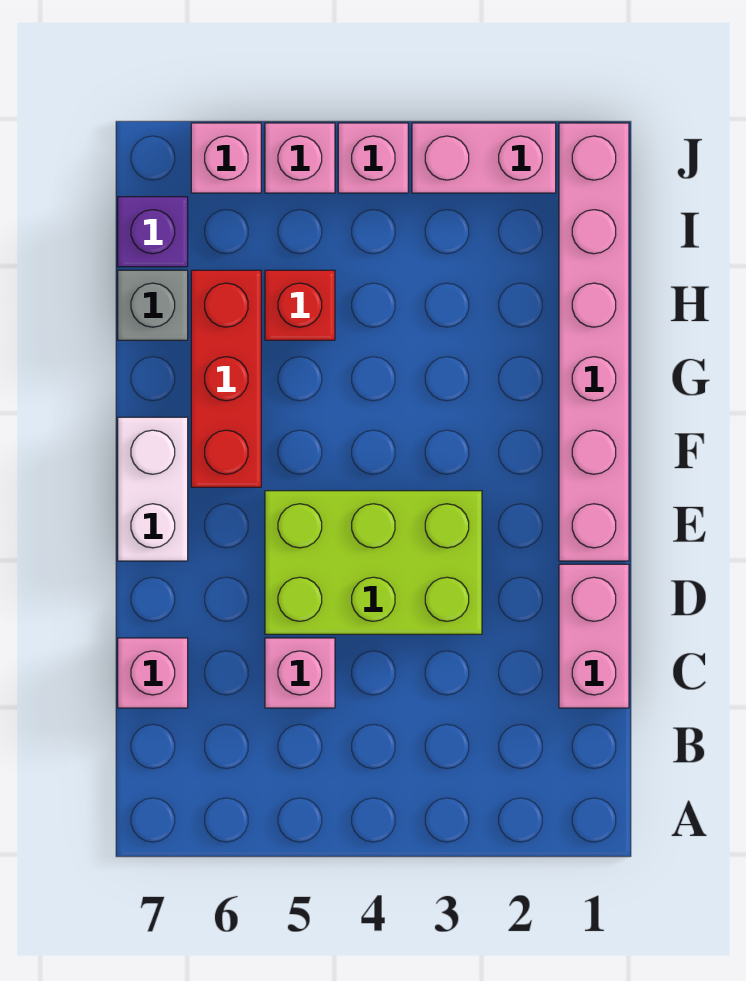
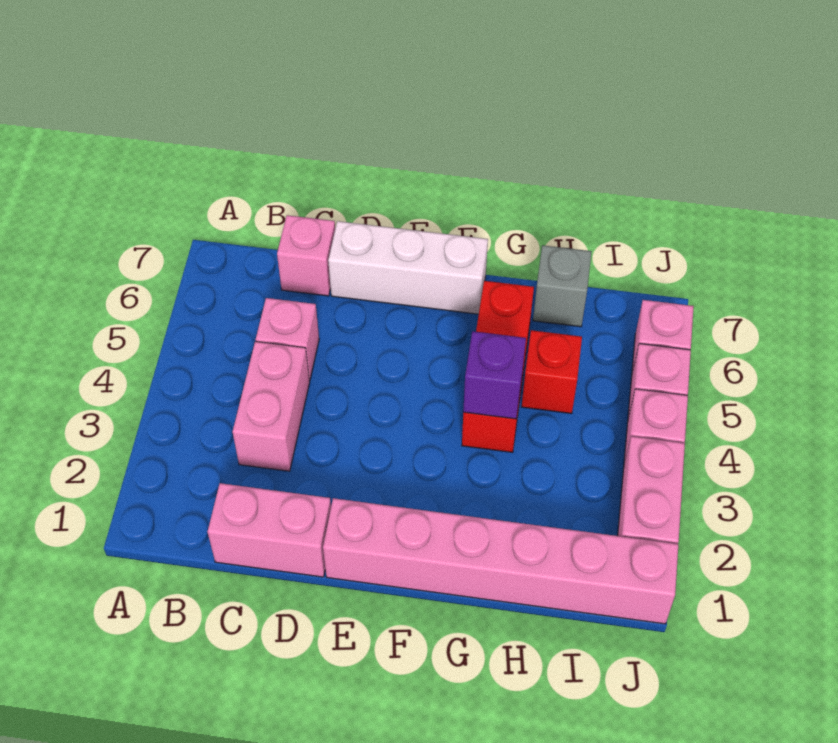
none -> pink brick C3:C4 level 1
lime brick D3:E5 level 1 -> none
white brick E7:F7 level 1 -> white brick D7:F7 level 1
red brick F6:H6 level 1 -> red brick G4:G6 level 1
purple brick I7 level 1 -> purple brick G4 level 2

